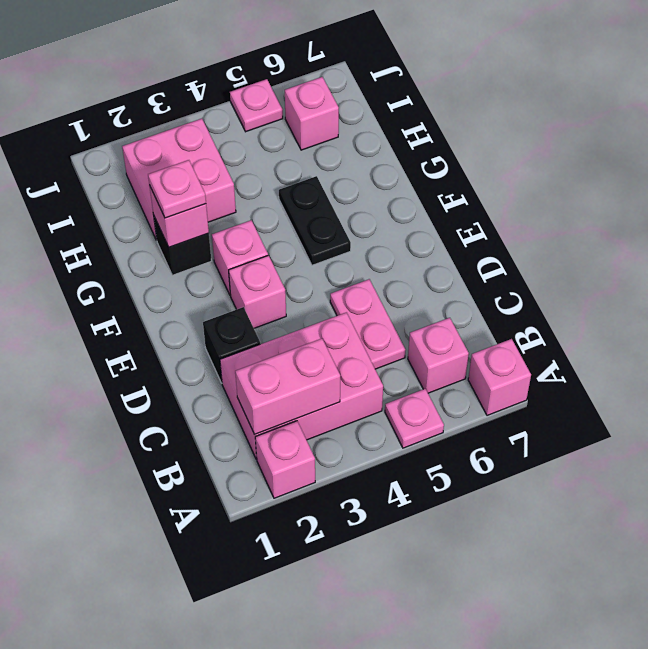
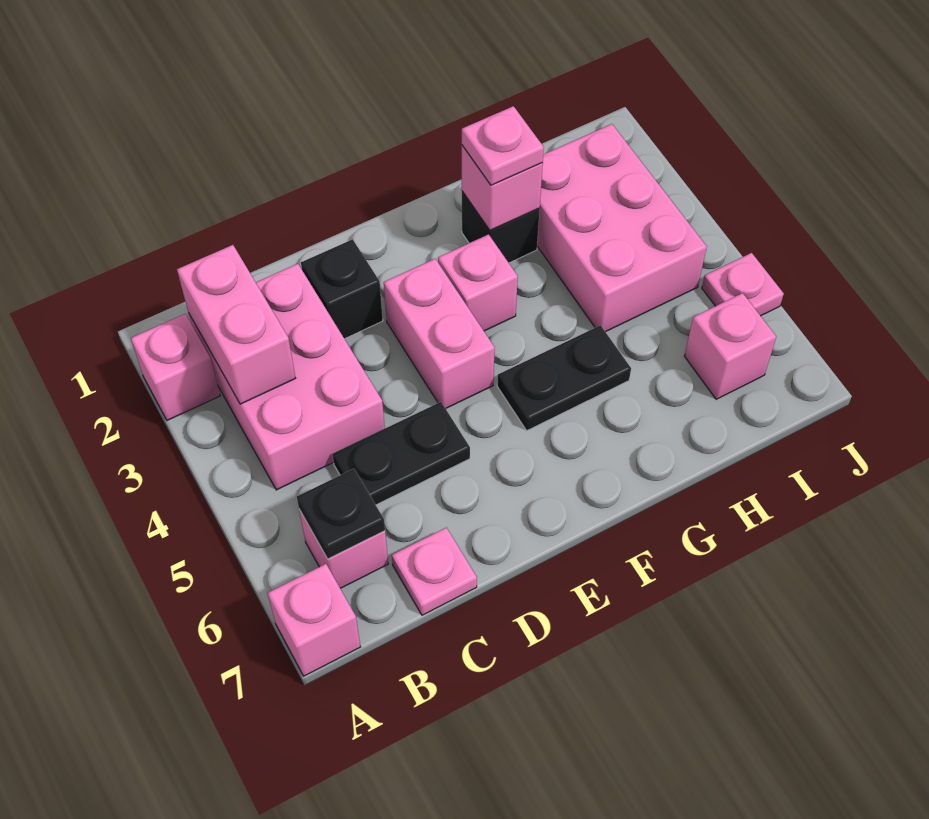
pink plate A5 level 1 -> pink plate C7 level 1
none -> black plate B6 level 2
pink plate C5:D5 level 1 -> black plate C5:D5 level 1
pink brick E3 level 1 -> pink brick E3:E4 level 1
pink brick H2:I3 level 1 -> pink brick H2:I4 level 1

